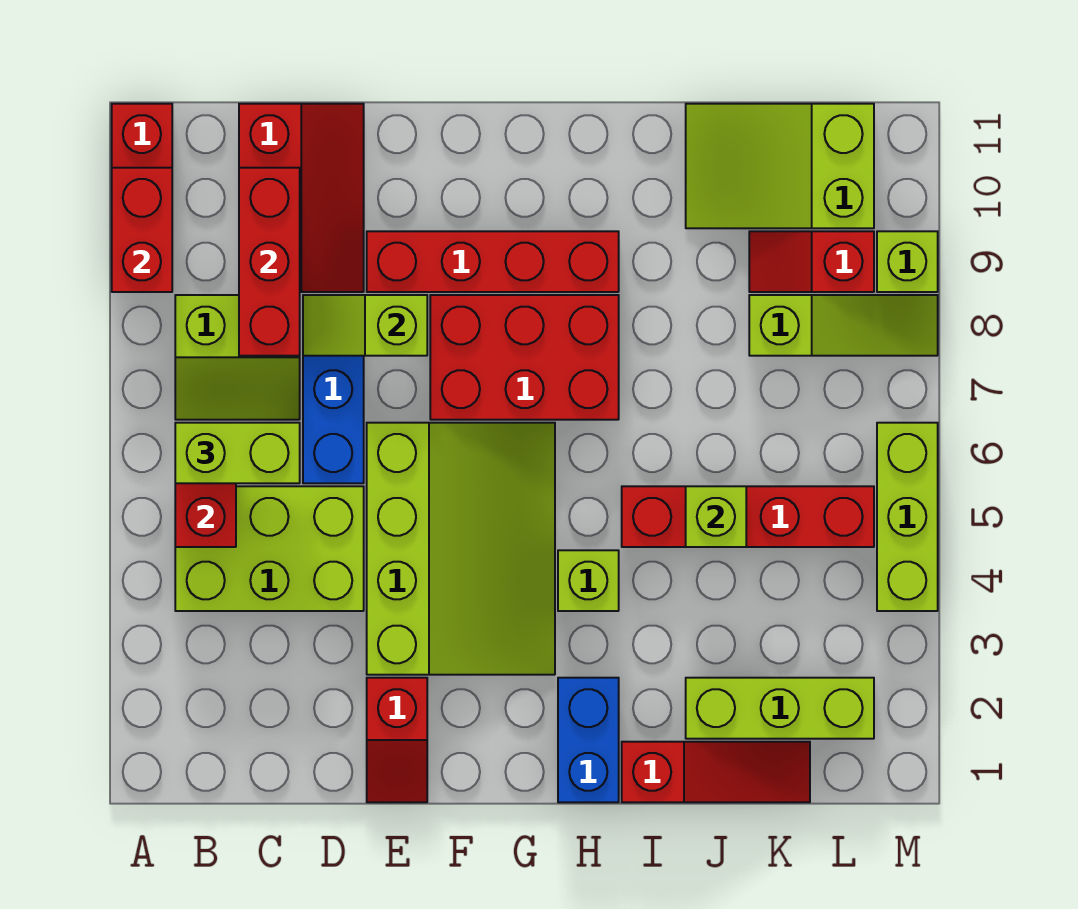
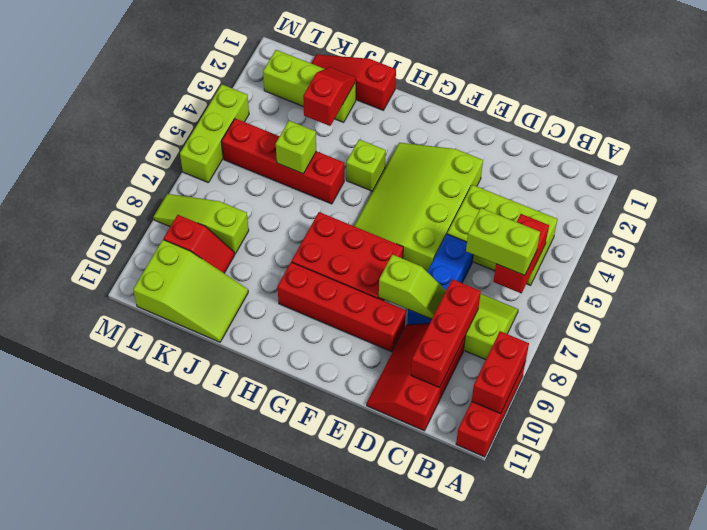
red slope E1:E2 level 1 top 2 -> red slope J2:J3 level 2 top 3
blue brick H1:H2 level 1 -> none
lime brick M9 level 1 -> none

